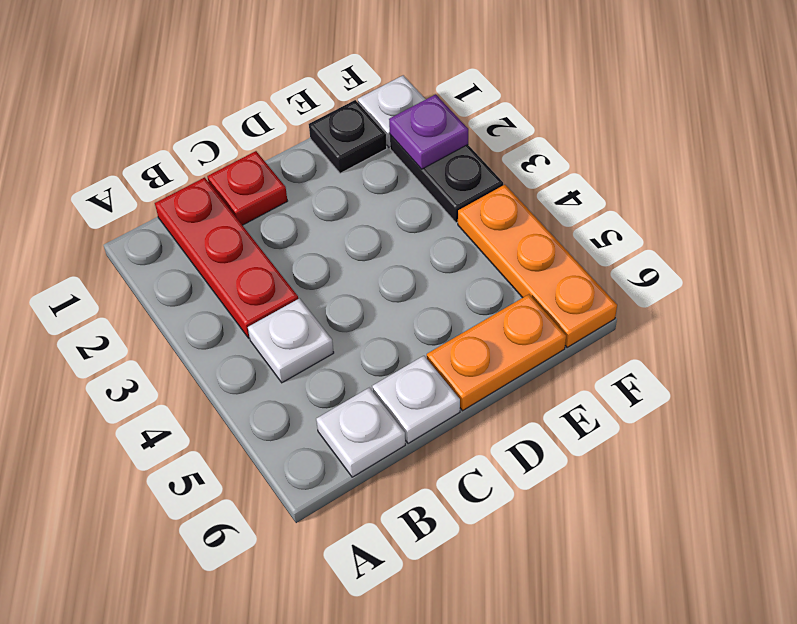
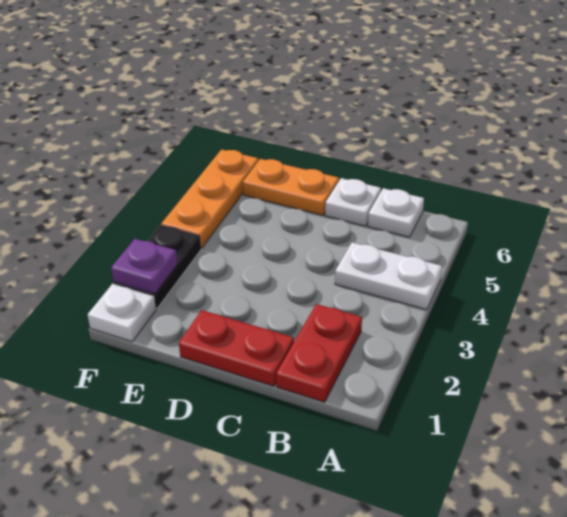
red plate B1:B3 level 1 -> red plate B1:B2 level 1
white plate B4 level 1 -> white plate A4:B4 level 1
red plate C1 level 1 -> red plate C1:D1 level 1
black plate E1 level 1 -> none

